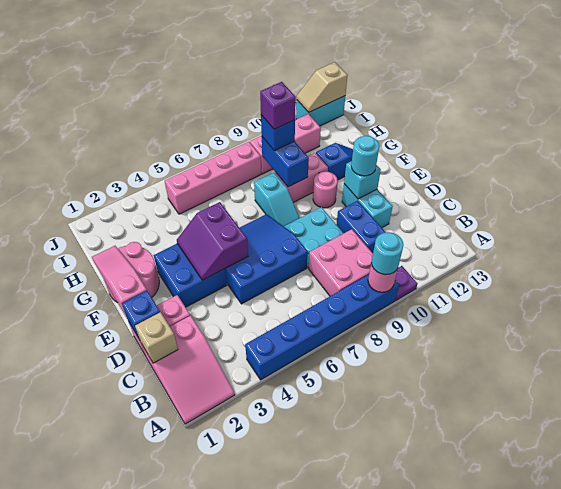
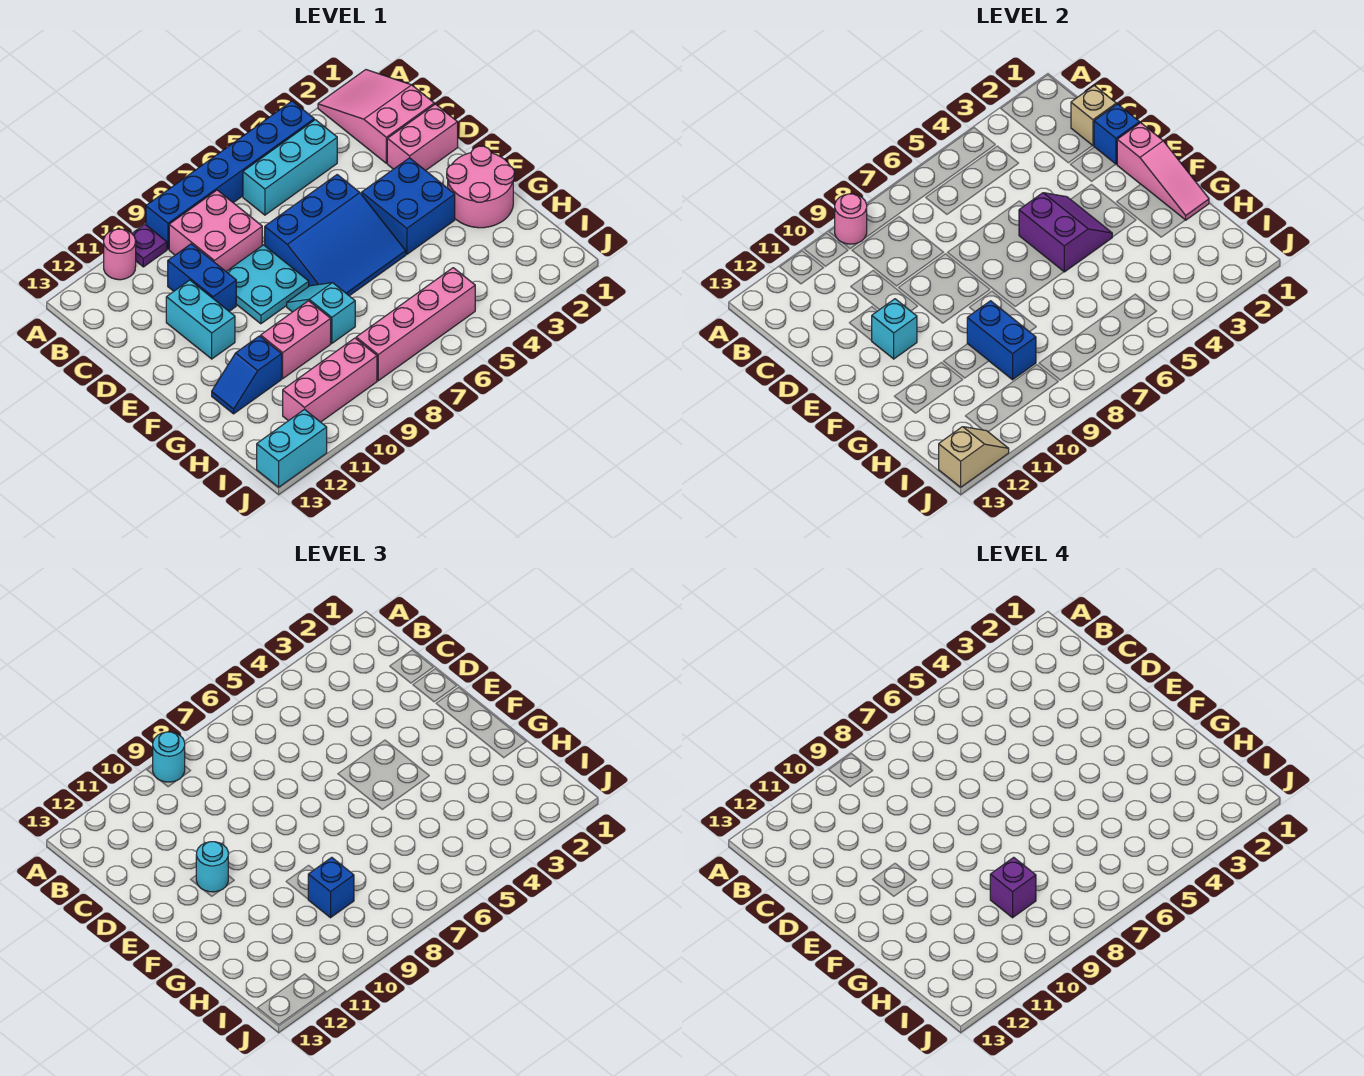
none -> cyan brick B4:B6 level 1
pink round brick F10 level 1 -> pink round brick A11 level 1

